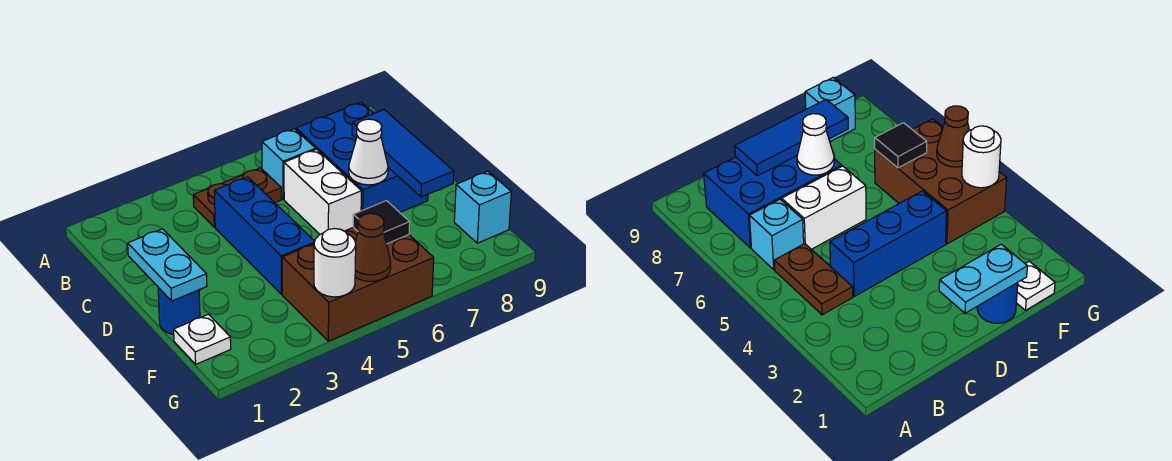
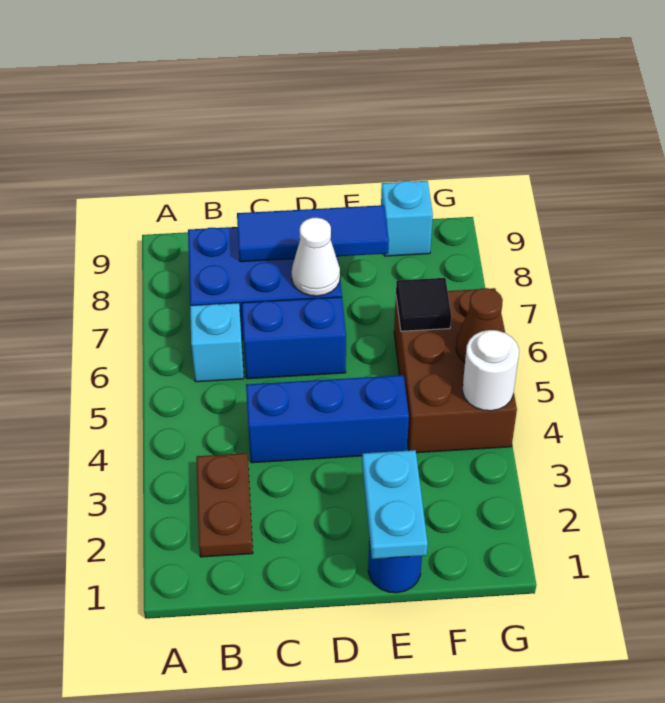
brown plate B4:B5 level 1 -> brown plate B2:B3 level 1
white brick C6:D6 level 1 -> blue brick C6:D6 level 1
cyan plate D1:E1 level 2 -> cyan plate E1:E2 level 2
white plate F1 level 1 -> none

